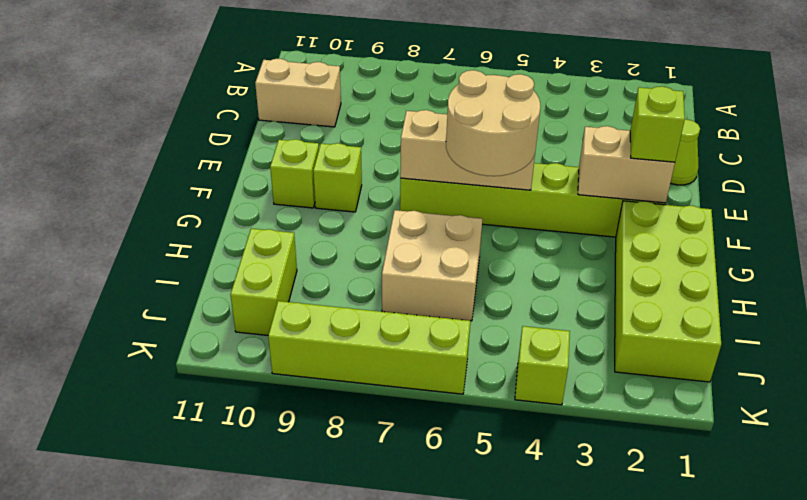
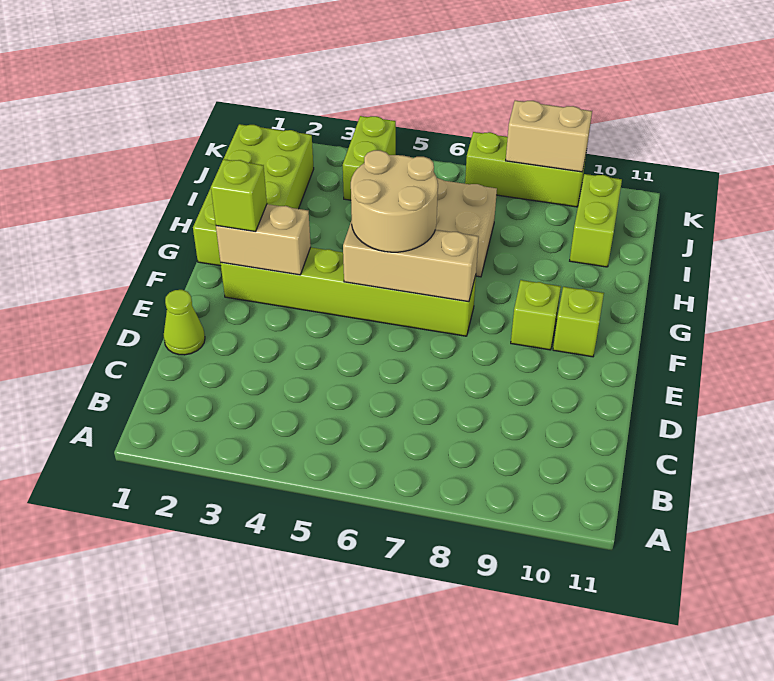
tan brick C10:C11 level 1 -> tan brick K8:K9 level 2
lime brick K4 level 1 -> lime brick J4:K4 level 1
lime brick K6:K9 level 1 -> lime brick K7:K9 level 1

